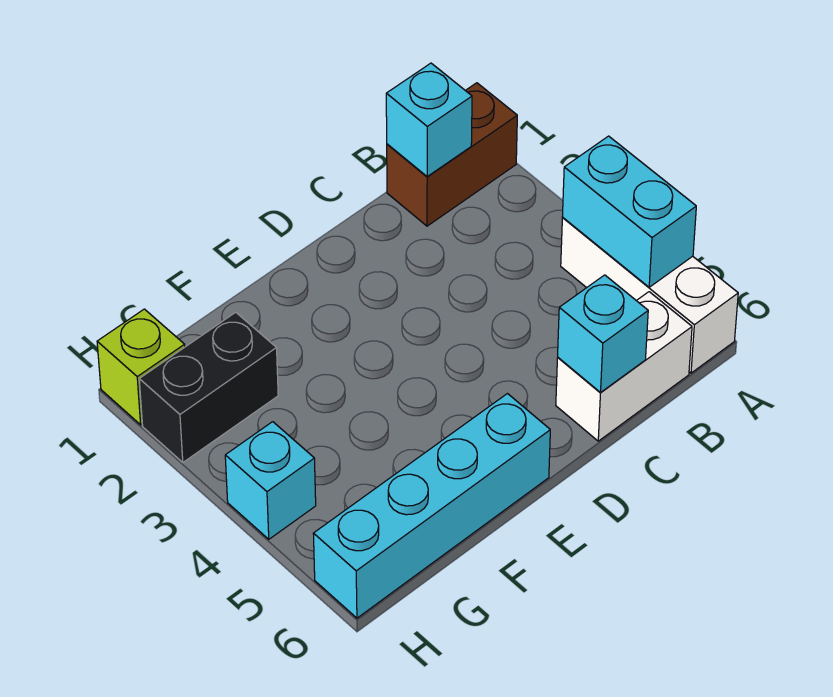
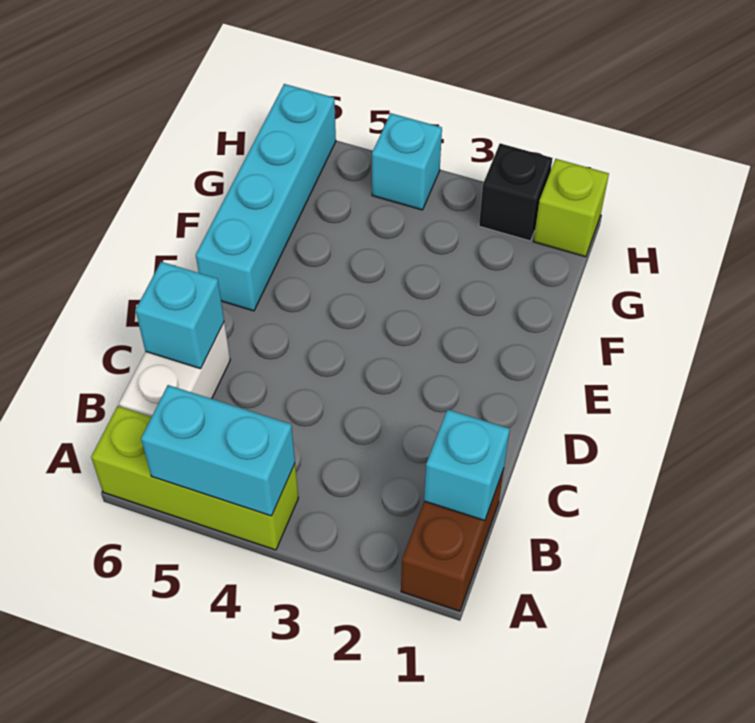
white brick A4:A6 level 1 -> lime brick A4:A6 level 1
black brick G2:H2 level 1 -> black brick H2 level 1

